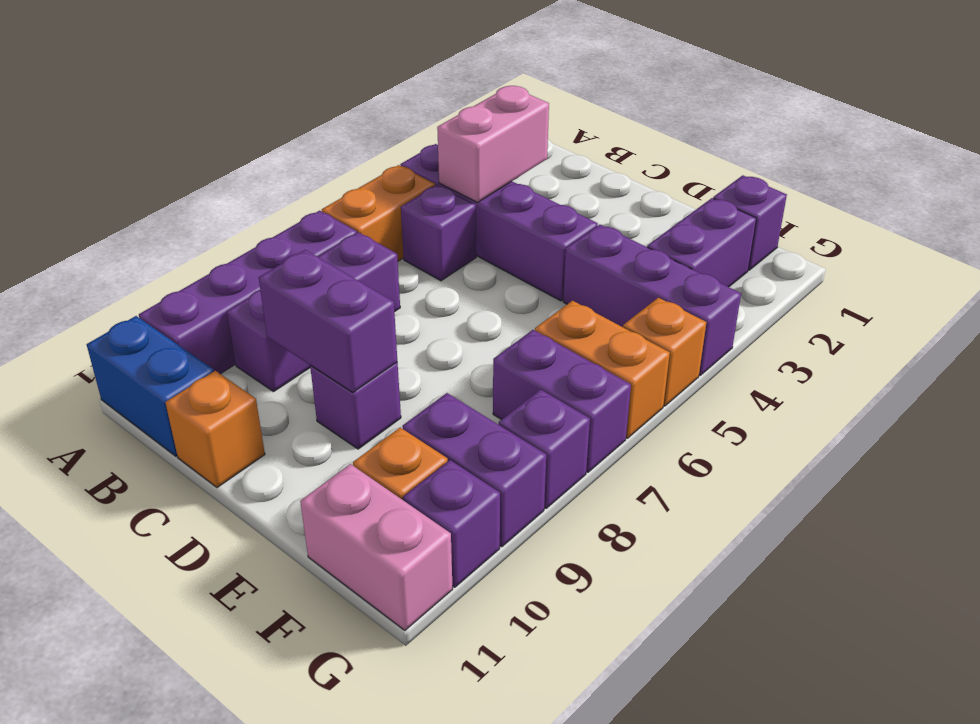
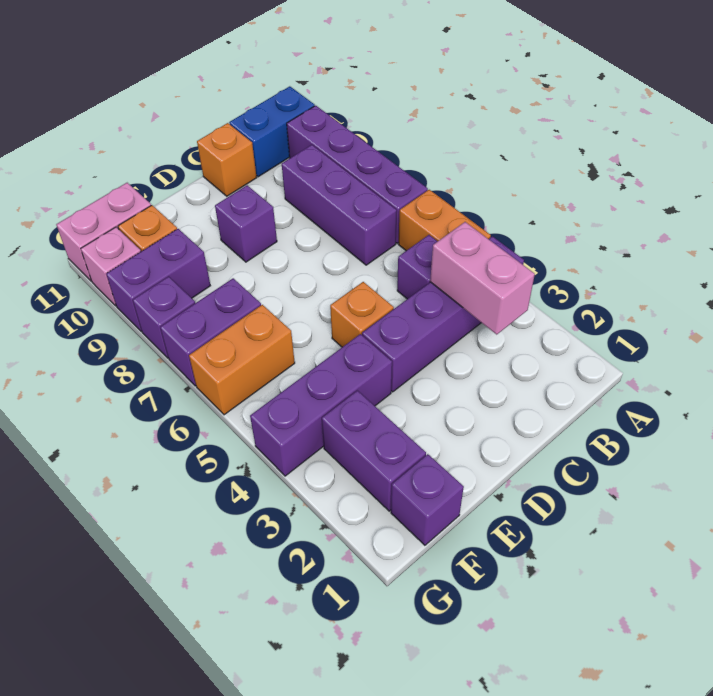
purple brick C9:D9 level 2 -> none
orange brick G5 level 1 -> orange brick D5 level 1
purple brick G10 level 1 -> pink brick G10 level 1

